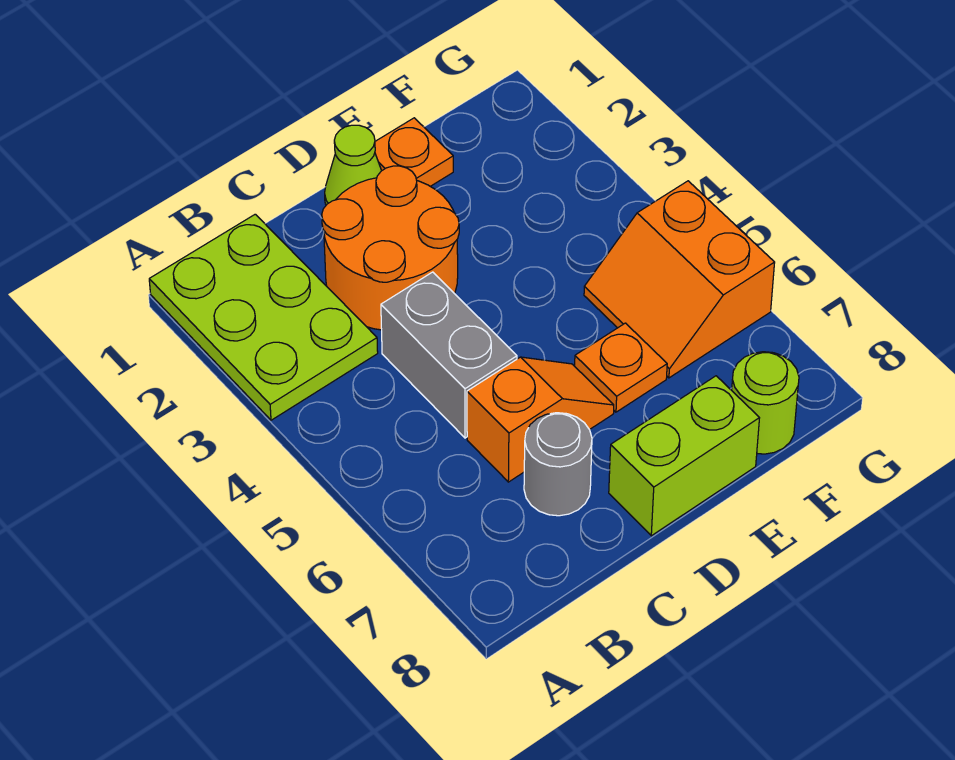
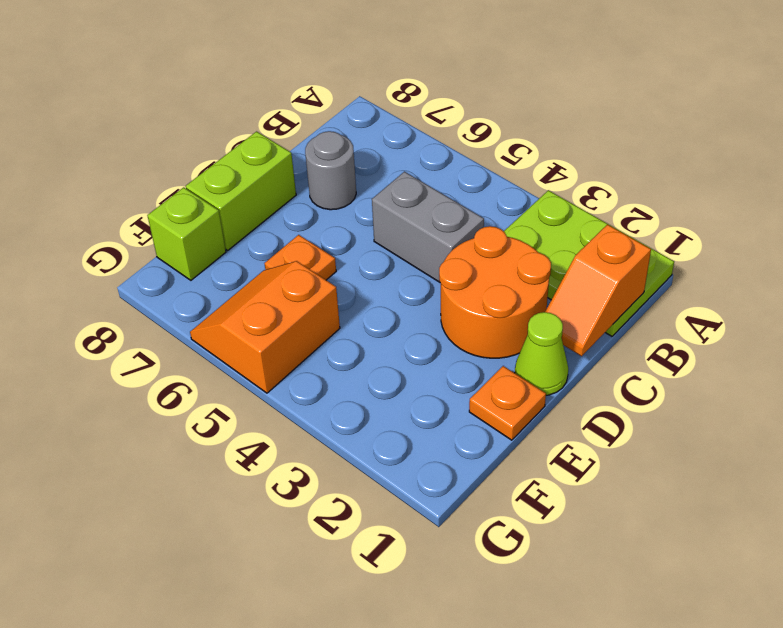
orange slope C6:D6 level 1 top C -> orange slope B1:C1 level 2 top B
orange slope F5:G6 level 1 top G -> orange slope F5:G6 level 1 top 5
lime round brick F8 level 1 -> lime brick F8 level 1

